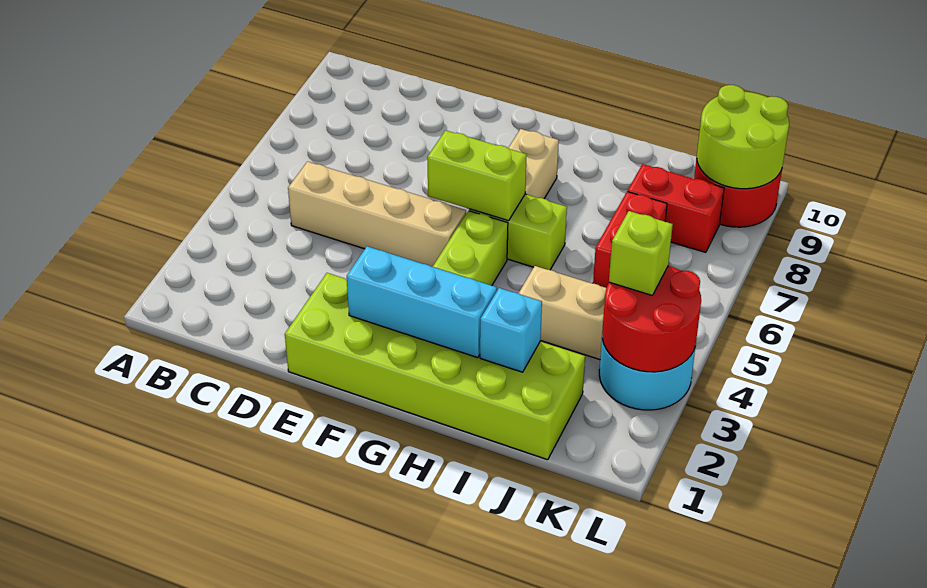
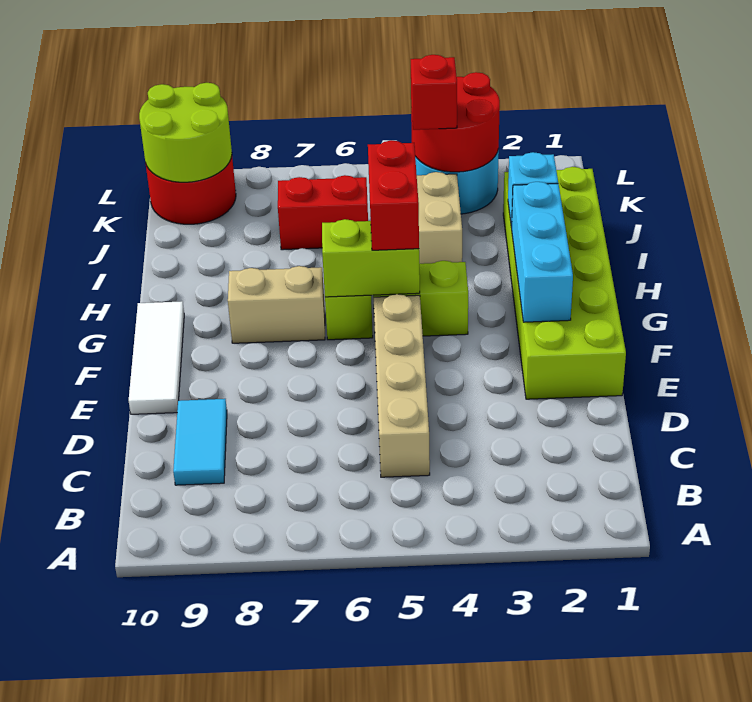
none -> cyan tile C9:D9 level 1
none -> white tile E10:G10 level 1
lime brick F6:G6 level 2 -> lime brick G5:G6 level 2
red brick J8:K8 level 1 -> red brick G5:H5 level 3
lime brick K4 level 3 -> red brick K4 level 3

